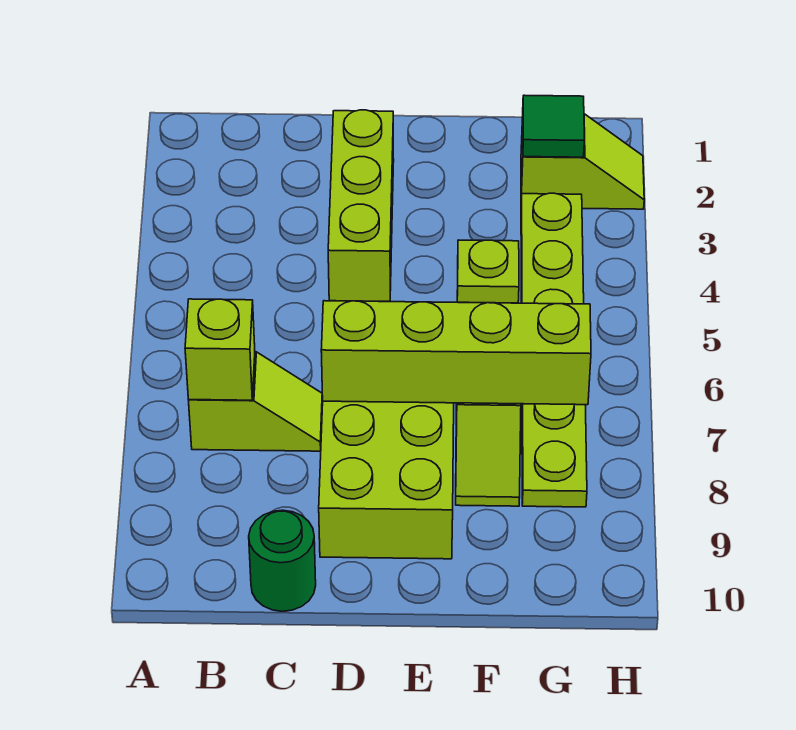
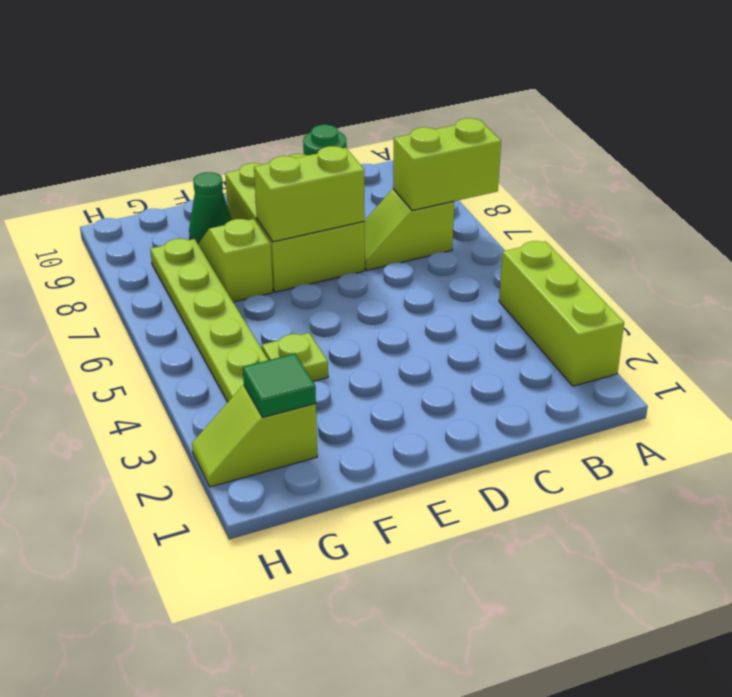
lime brick B7 level 2 -> lime brick A7:B7 level 2
lime brick D2:D4 level 1 -> lime brick A2:A4 level 1
lime brick D7:G7 level 2 -> lime brick D7:E7 level 2
none -> green cone F9 level 1

